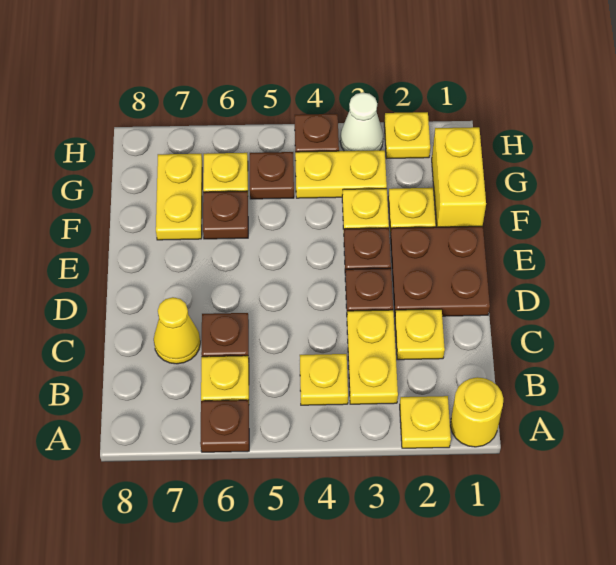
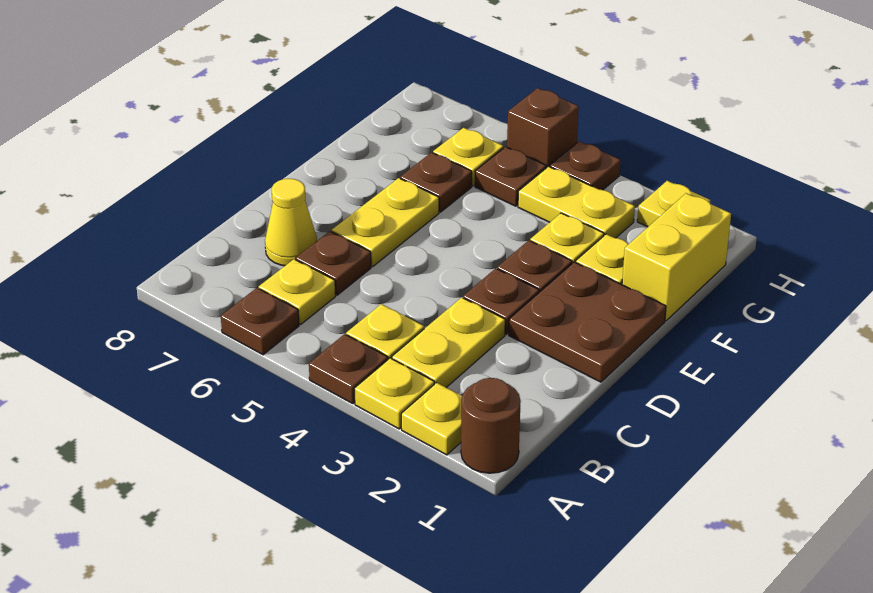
yellow round brick A1 level 1 -> brown round brick A1 level 1
none -> brown plate A4 level 1
yellow plate C2 level 1 -> yellow plate A3 level 1
yellow plate F7:G7 level 1 -> yellow plate D6:E6 level 1
white cone H3 level 1 -> none
none -> brown brick H5 level 1

